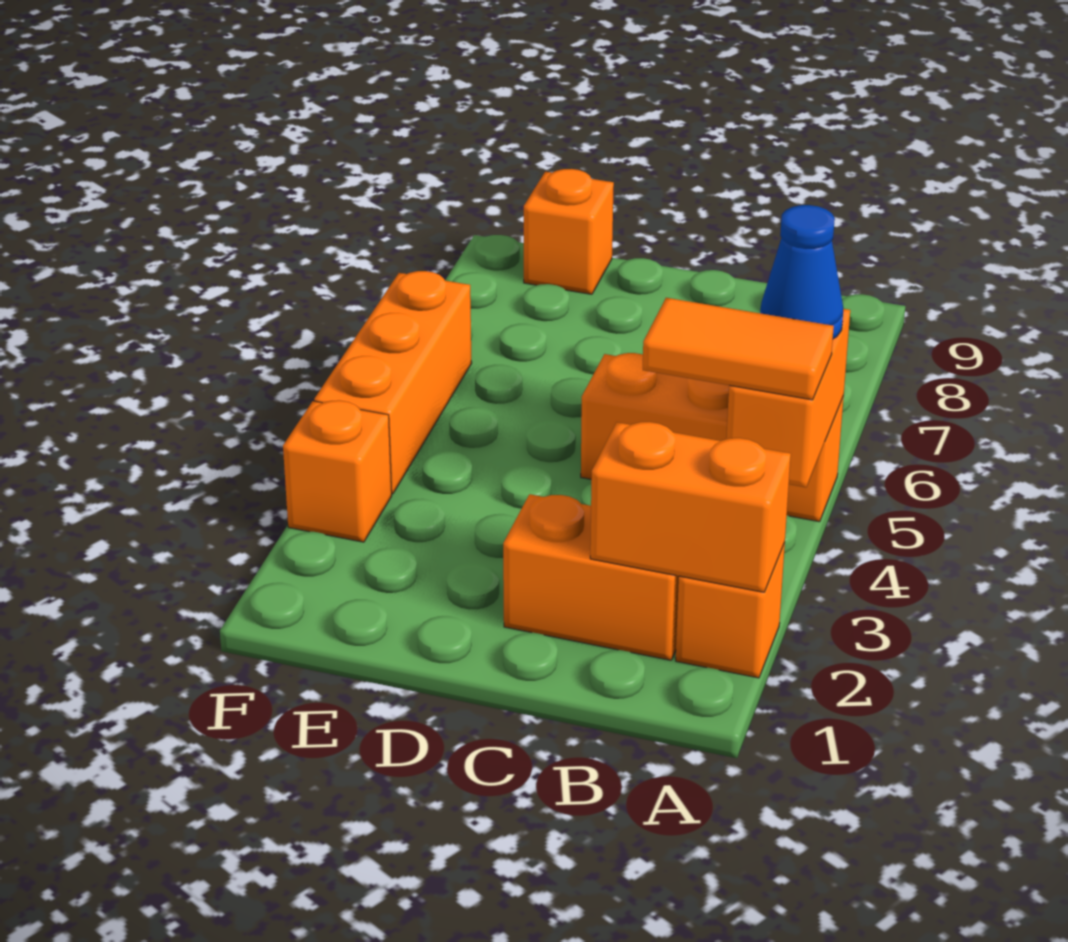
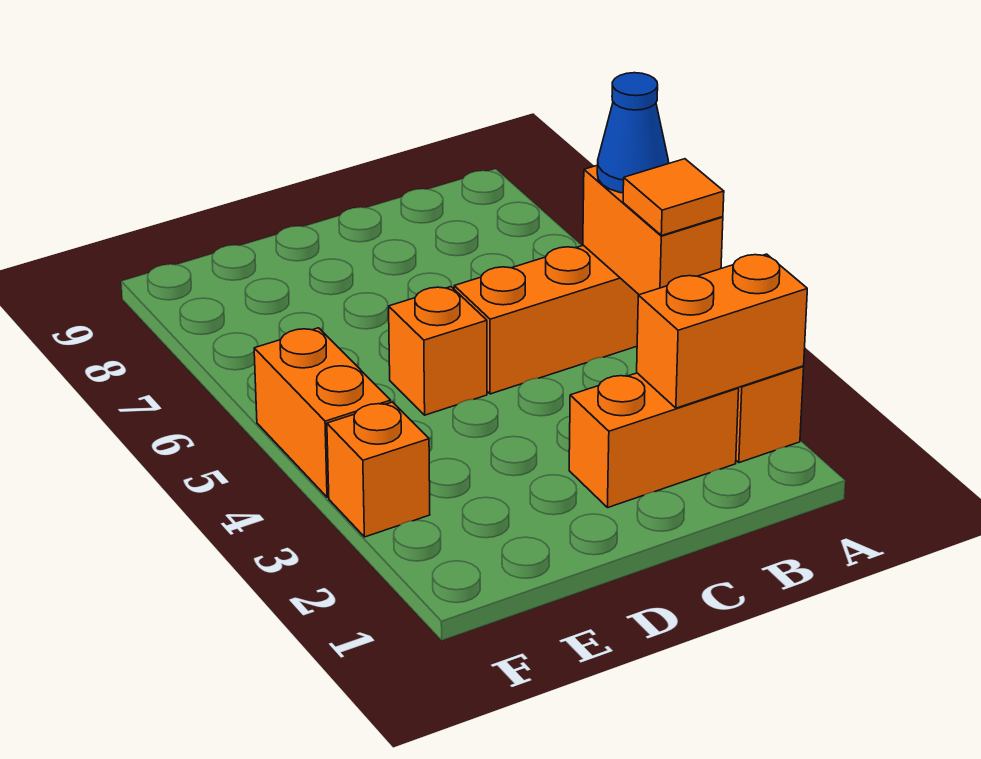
orange tile A4:B4 level 3 -> orange tile A4 level 3
orange brick E9 level 1 -> orange brick D5 level 1
orange brick F4:F6 level 1 -> orange brick F4:F5 level 1

